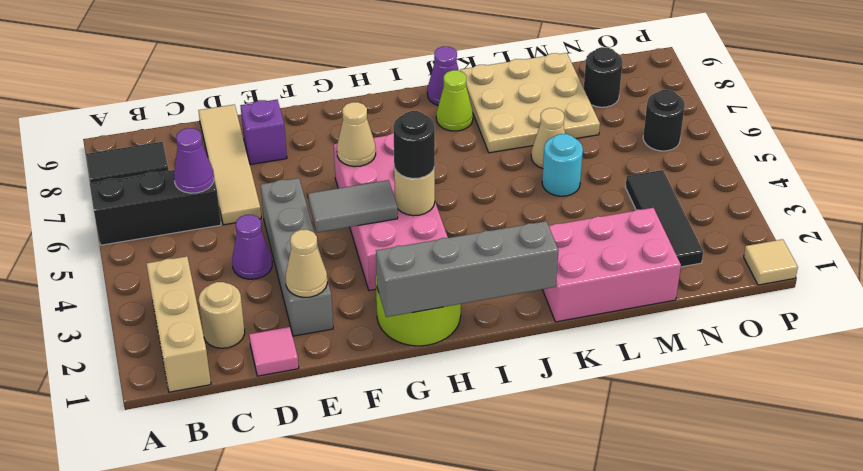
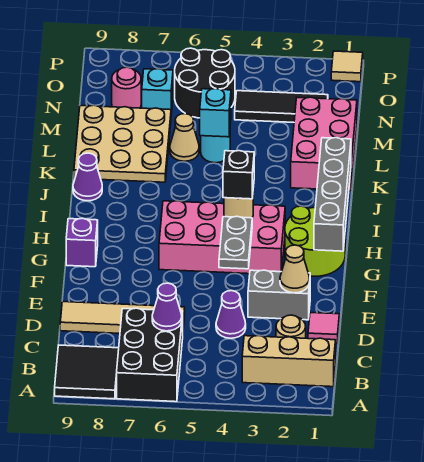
black brick A6:C6 level 1 -> black brick A6:C7 level 1
black tile A8:B8 level 1 -> black tile A8:B9 level 1
grey brick E2:E5 level 1 -> grey brick E2:E3 level 1
purple brick E8 level 1 -> purple brick G9 level 1
grey tile F4:G4 level 2 -> grey plate F4:G4 level 2
tan cone G6 level 2 -> none
black round brick H4 level 3 -> black brick H4 level 3
lime cone J8 level 1 -> none
none -> cyan brick L5 level 2
none -> cyan brick N7 level 1
black round brick N8 level 1 -> pink round brick N8 level 1
black round brick O6 level 1 -> black round brick N5:O6 level 1

